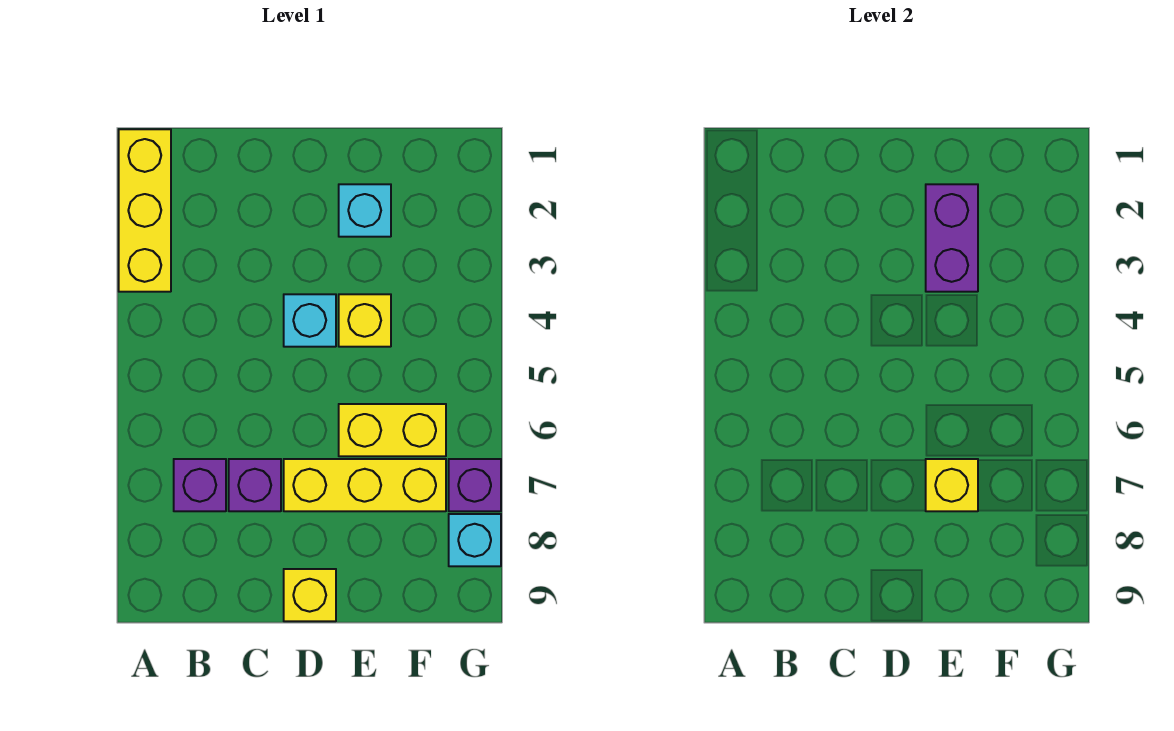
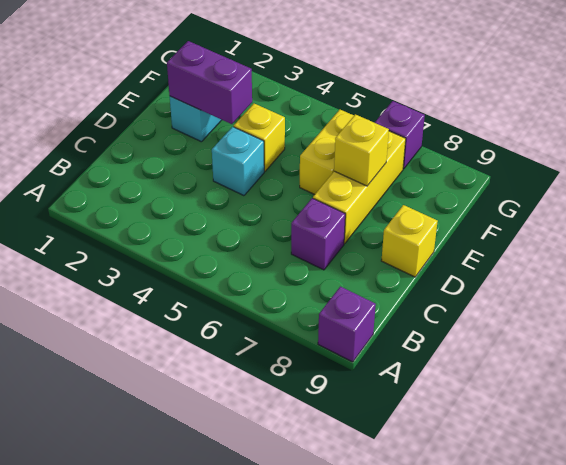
yellow brick A1:A3 level 1 -> none
purple brick B7 level 1 -> purple brick A9 level 1
cyan brick G8 level 1 -> none

